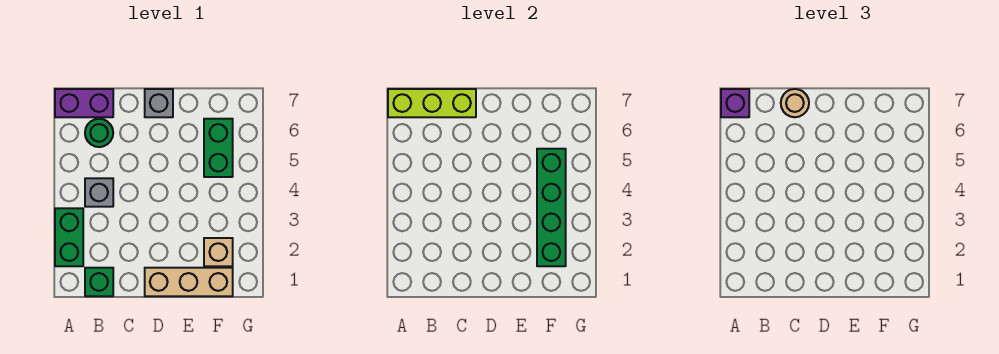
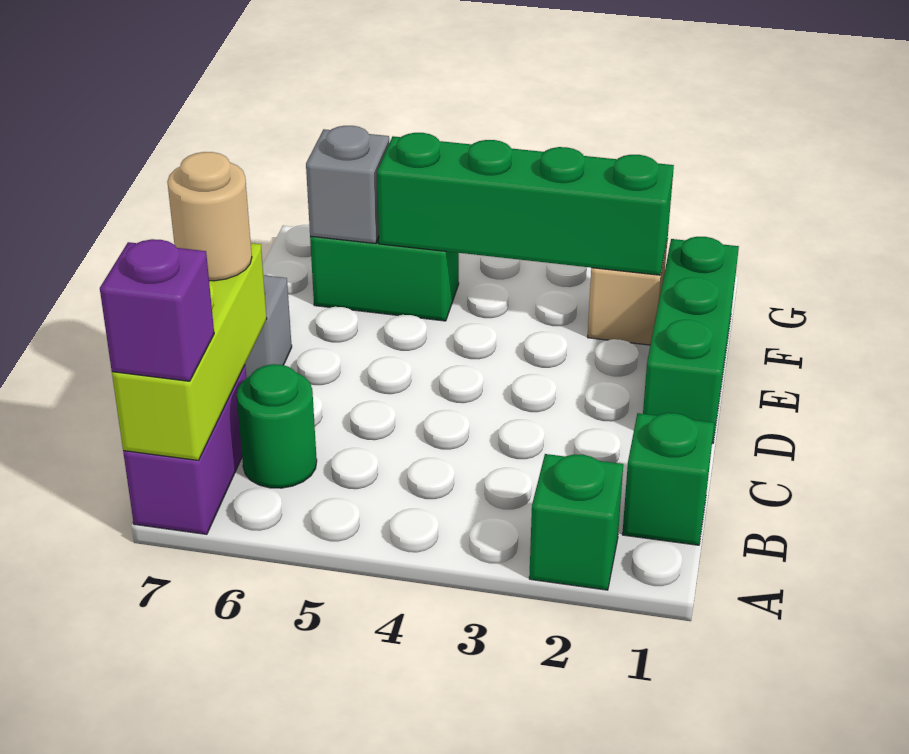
green brick A2:A3 level 1 -> green brick A2 level 1
grey brick B4 level 1 -> grey brick F6 level 2
tan brick D1:F1 level 1 -> green brick D1:F1 level 1

